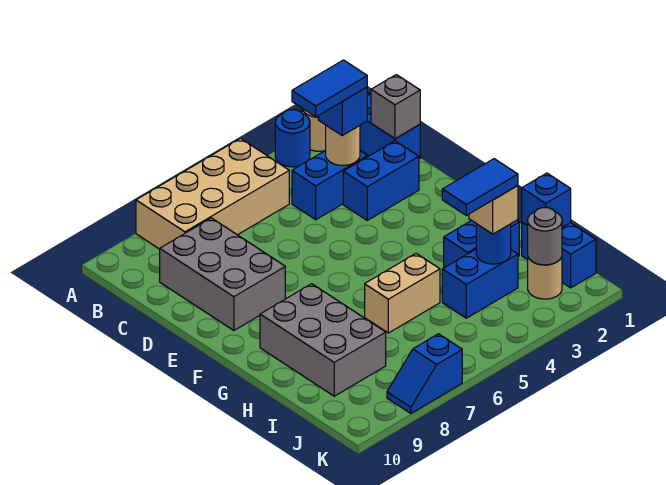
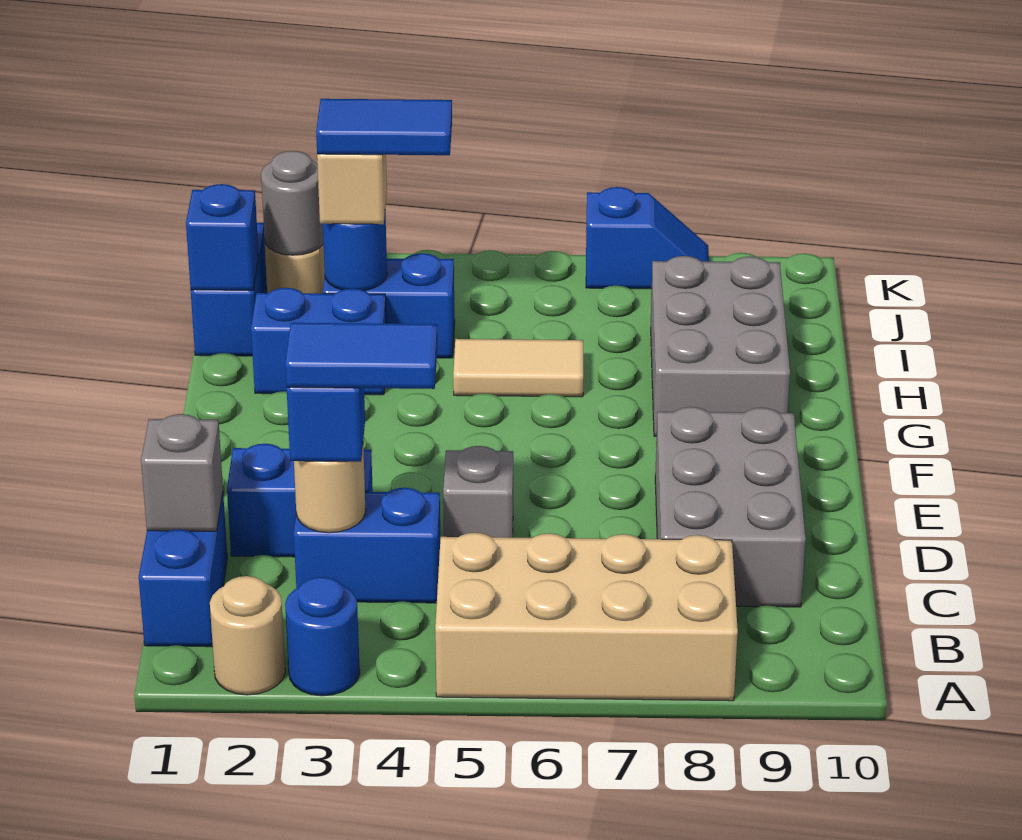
none -> grey brick D5 level 1
tan brick H5:H6 level 1 -> tan tile H5:H6 level 1

